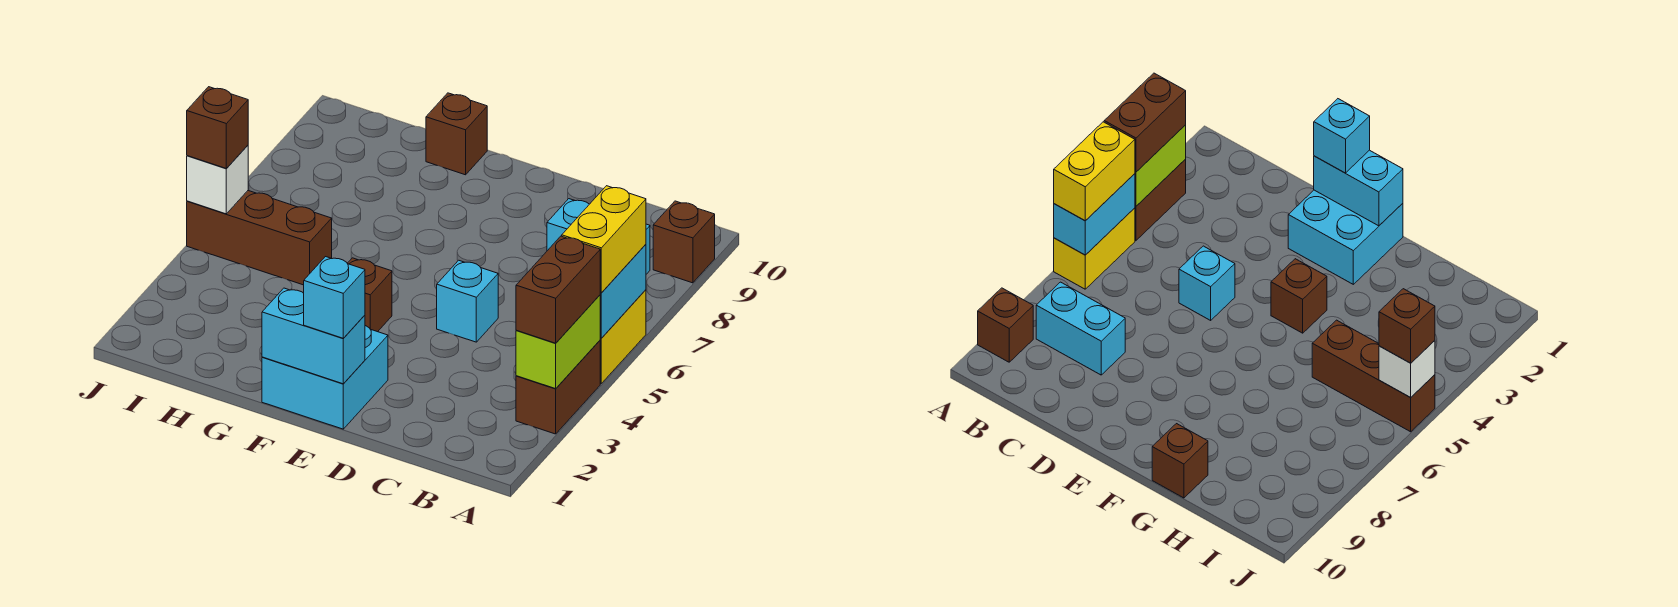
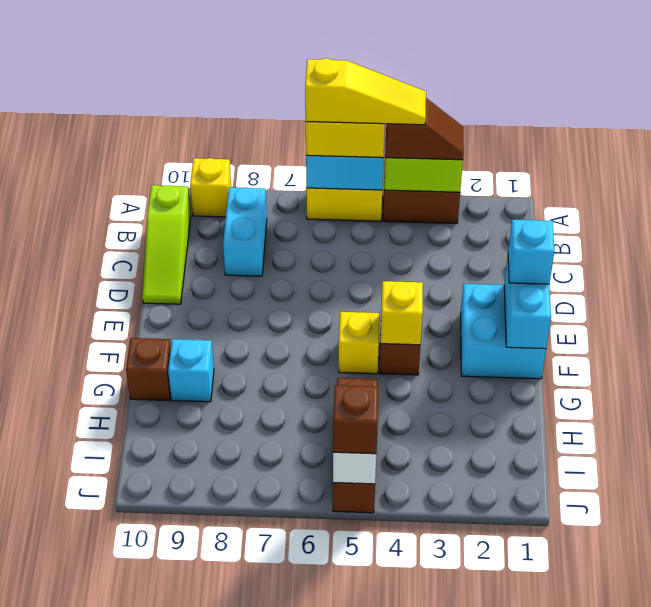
brown brick A3:A4 level 3 -> brown slope A3:A4 level 3 top 4
none -> yellow slope A4:A6 level 4 top 6
brown brick A9 level 1 -> yellow brick A9 level 1
none -> lime slope B10:D10 level 1 top B
cyan brick D5 level 1 -> cyan brick G9 level 1
none -> yellow brick F4 level 2
none -> yellow brick F5 level 1

